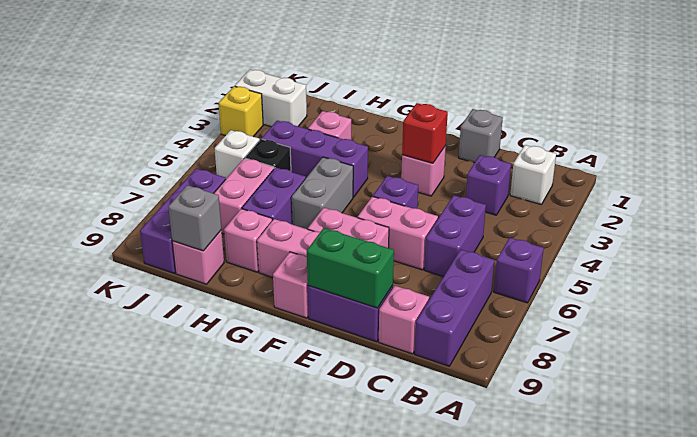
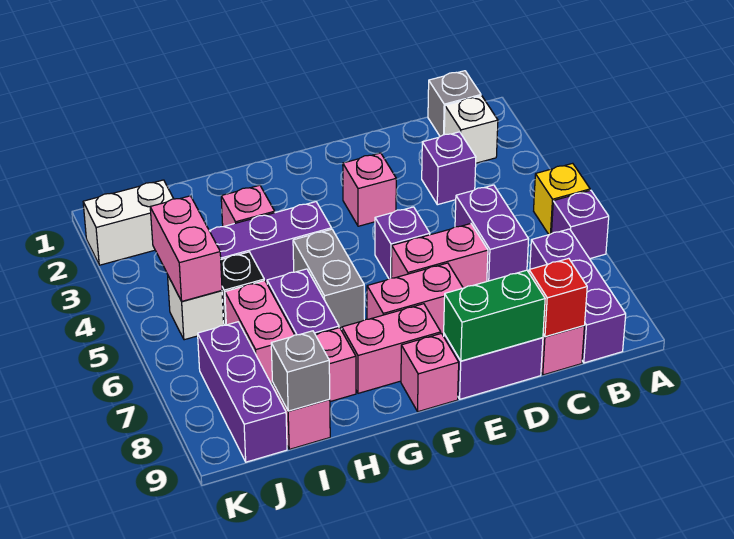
grey brick D1 level 1 -> grey brick B1 level 1
red brick E3 level 2 -> red brick C9 level 2
none -> pink brick J4:J5 level 2
yellow brick K3 level 1 -> yellow brick A5 level 1

